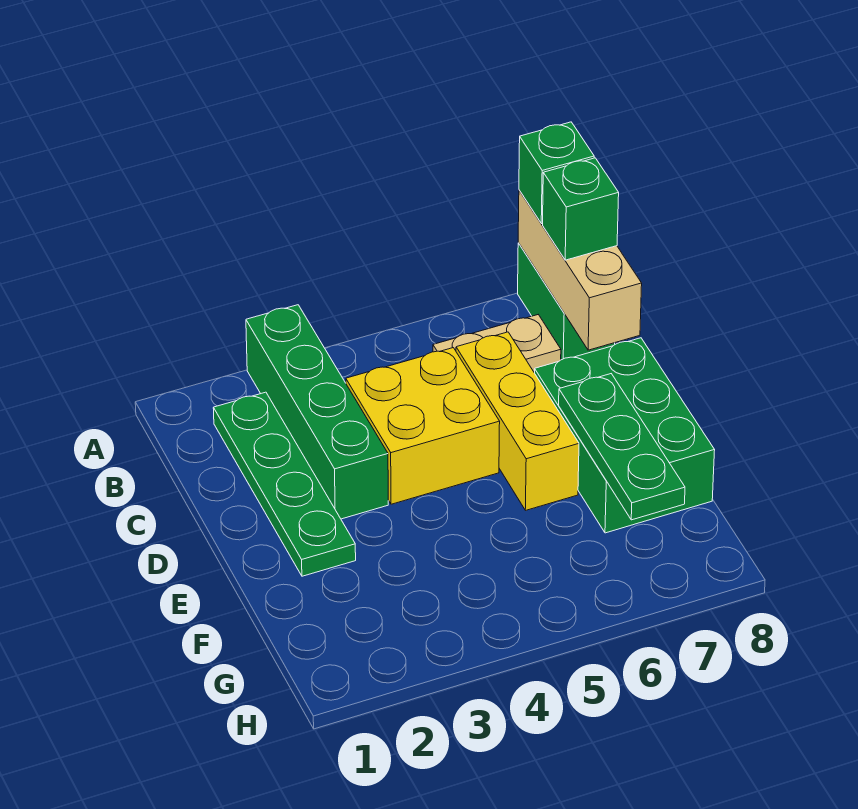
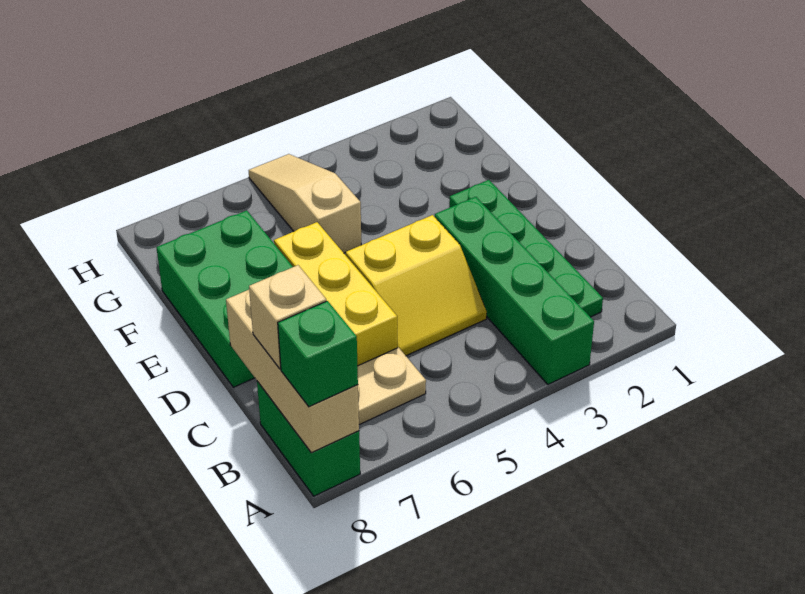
green brick B8 level 3 -> tan brick B8 level 3
yellow brick C4:D5 level 1 -> yellow slope C4:D5 level 1 top D
green plate E7:G7 level 2 -> none
none -> tan slope F5:H5 level 1 top F

